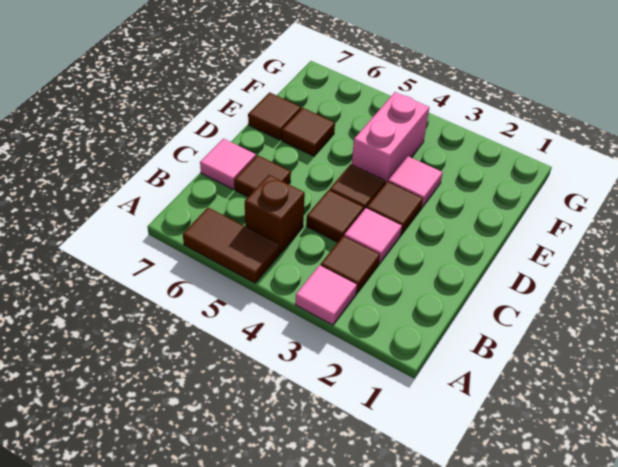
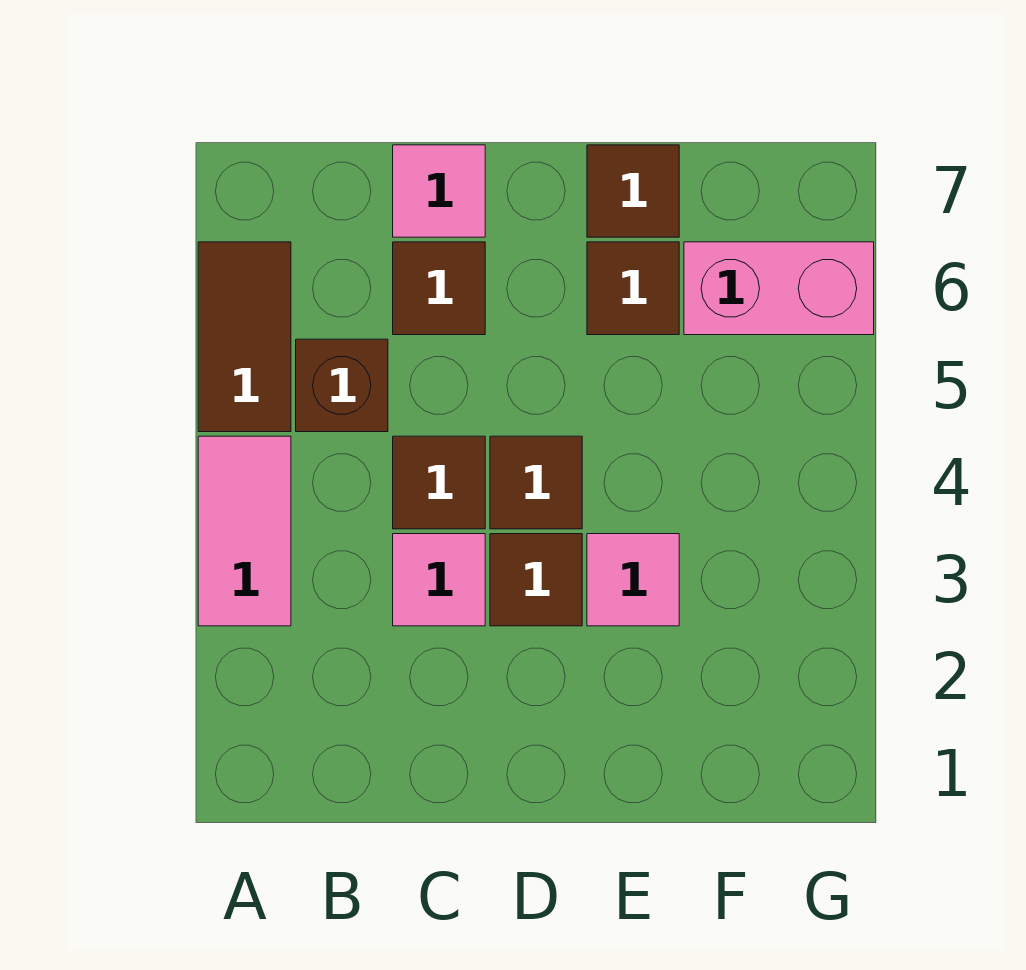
pink tile A3 level 1 -> pink tile A3:A4 level 1
brown tile B3 level 1 -> none
pink brick E4:F4 level 1 -> pink brick F6:G6 level 1

